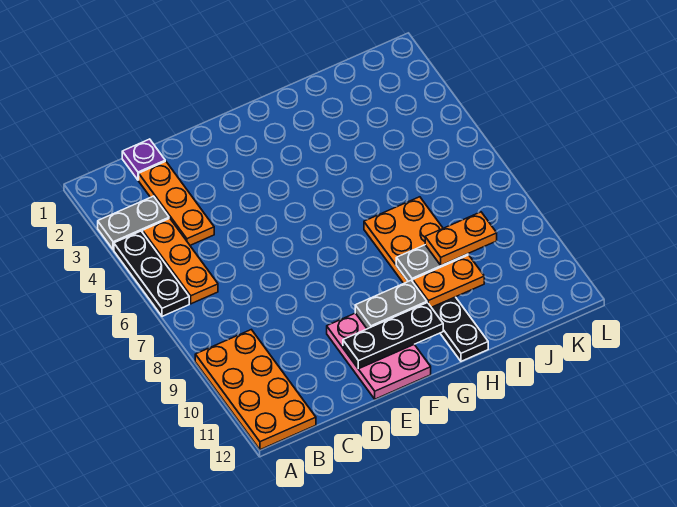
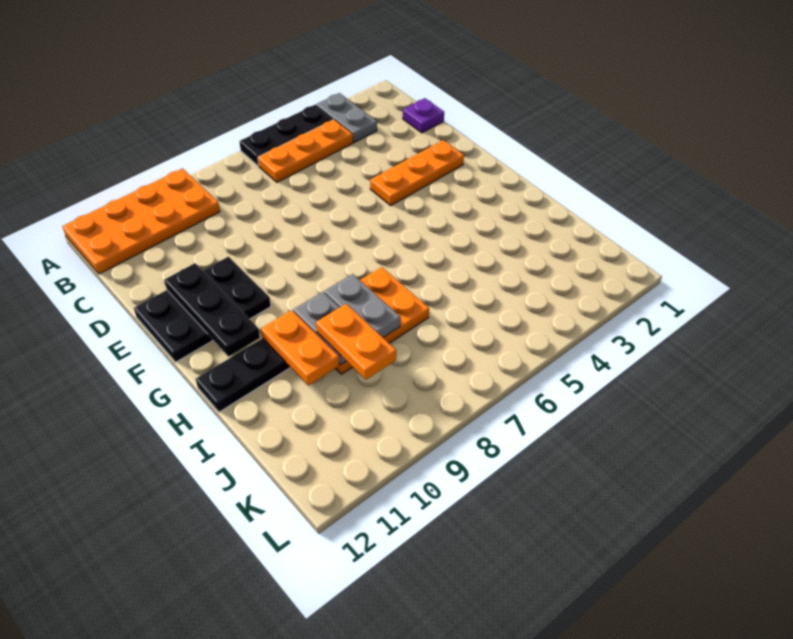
orange plate C2:C4 level 1 -> orange plate E2:E4 level 1
pink plate E10:F12 level 1 -> black plate E10:F12 level 1
grey plate F10:G10 level 2 -> grey plate H8:I8 level 2

